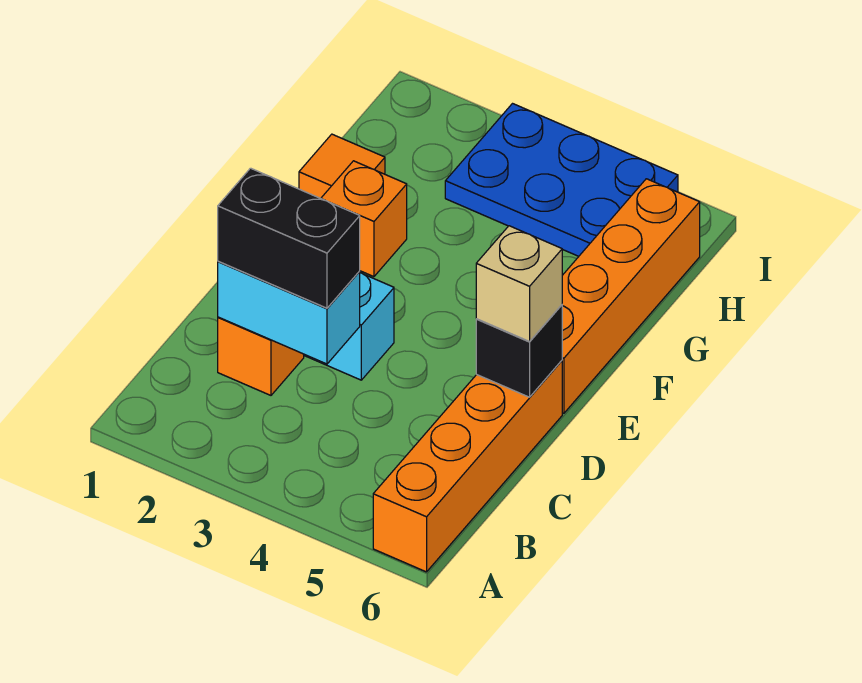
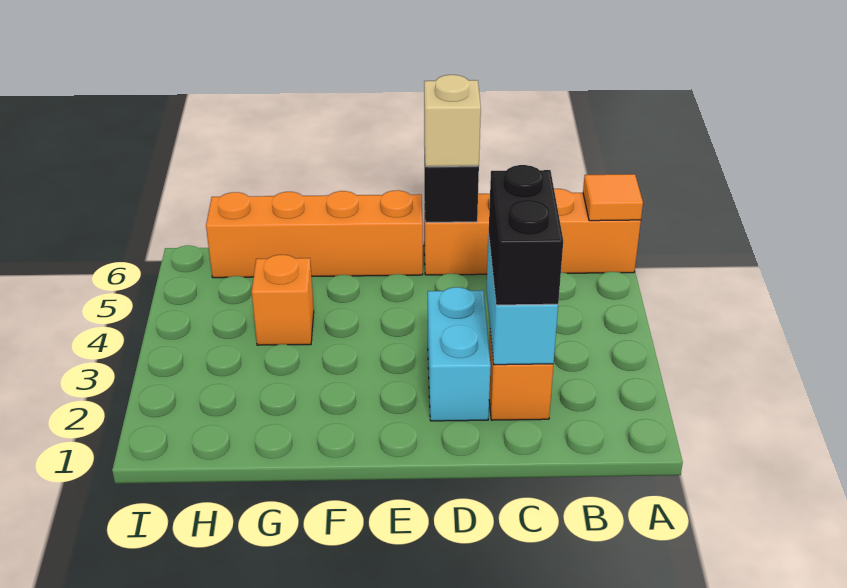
orange brick F2 level 1 -> orange brick G4 level 1
orange tile G1 level 1 -> orange tile A6 level 2
blue plate H3:I5 level 1 -> none

